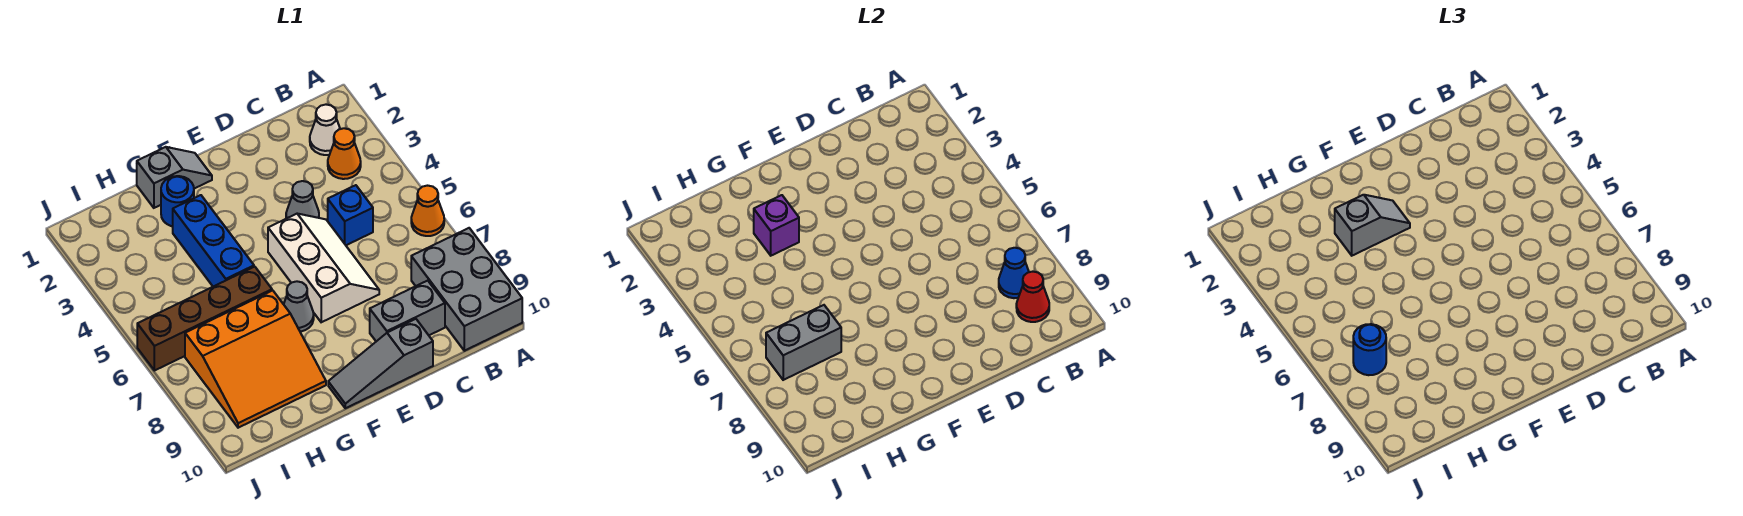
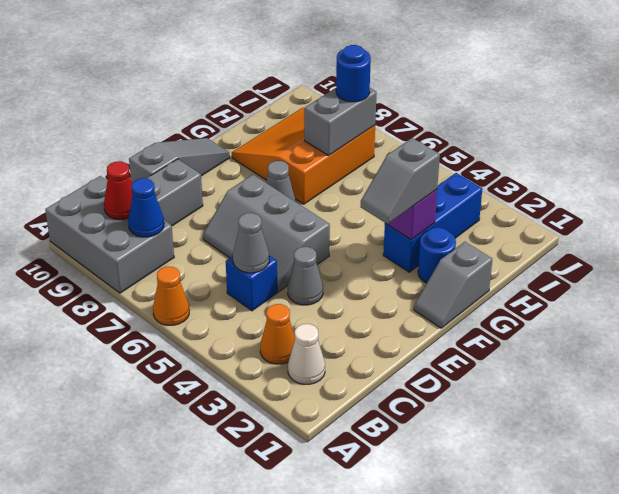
none -> grey cone C5 level 2
white slope D5:E7 level 1 top E -> grey slope D5:E7 level 1 top E
blue brick G3:G5 level 1 -> blue brick G3:I3 level 1
brown brick G6:J6 level 1 -> none

